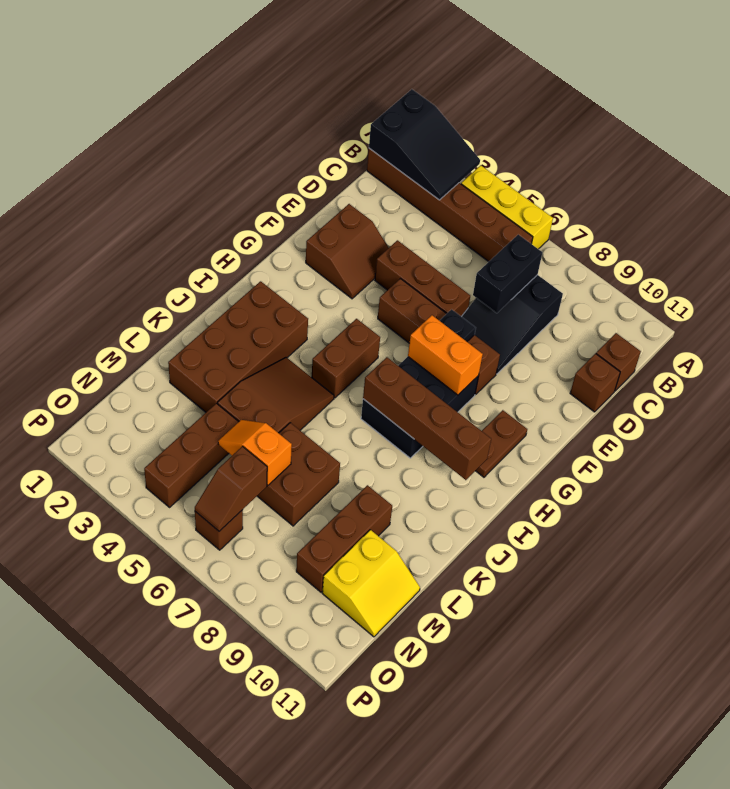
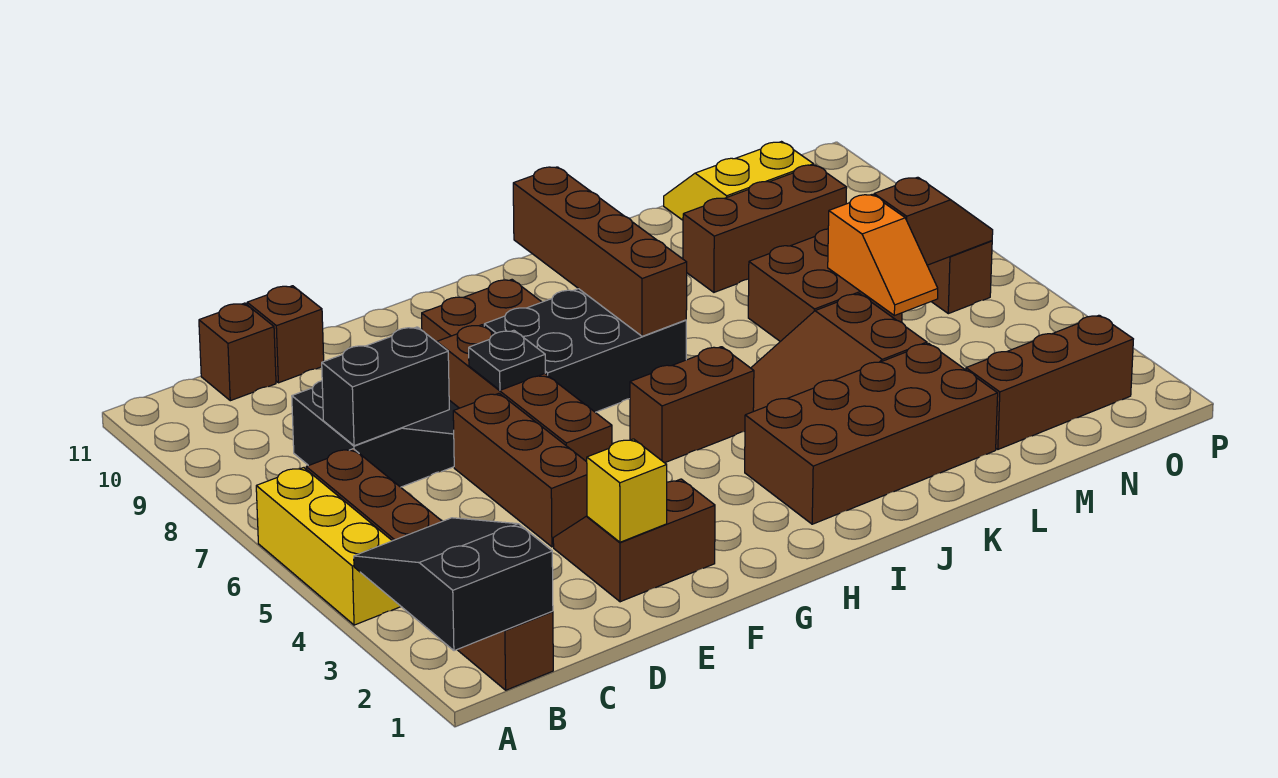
none -> yellow brick E2 level 2
orange brick G7:G8 level 2 -> none
brown brick M4:O4 level 1 -> brown brick M2:O2 level 1

